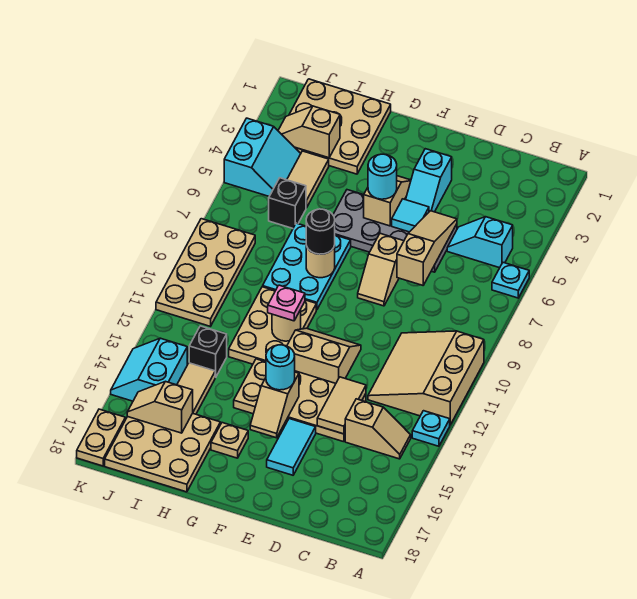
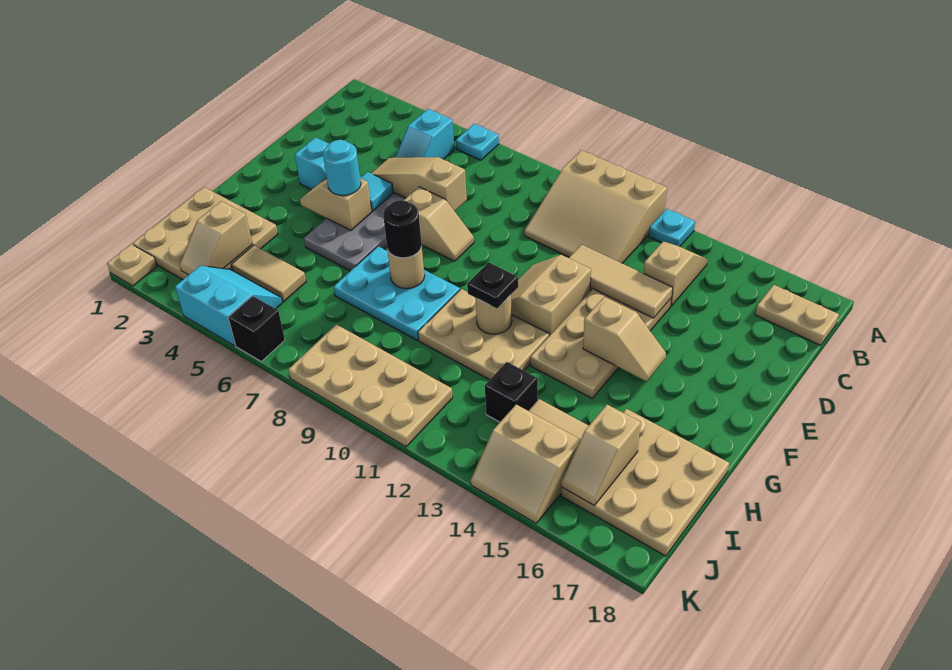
tan tile D13:D14 level 2 -> tan tile D12:D14 level 2
cyan tile E15:E16 level 1 -> none
cyan round brick F14 level 3 -> none
pink plate G11 level 3 -> black plate G11 level 3
tan plate G16 level 1 -> tan plate K1 level 1
black brick I6 level 1 -> black brick K6 level 1
cyan slope J14:K15 level 1 top J -> tan slope J14:K15 level 1 top J
tan plate K17:K18 level 1 -> tan plate B17:B18 level 1

